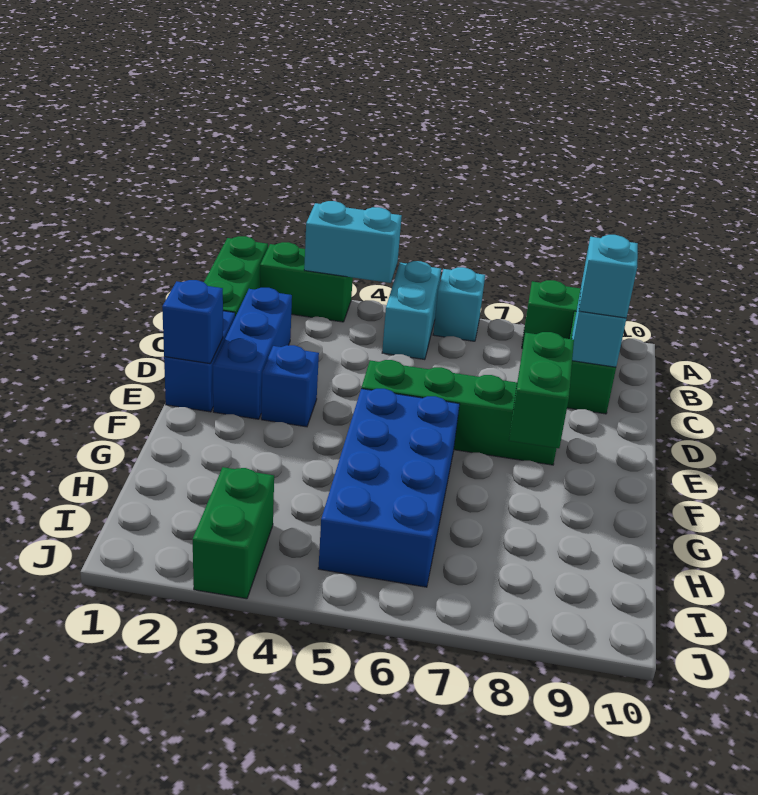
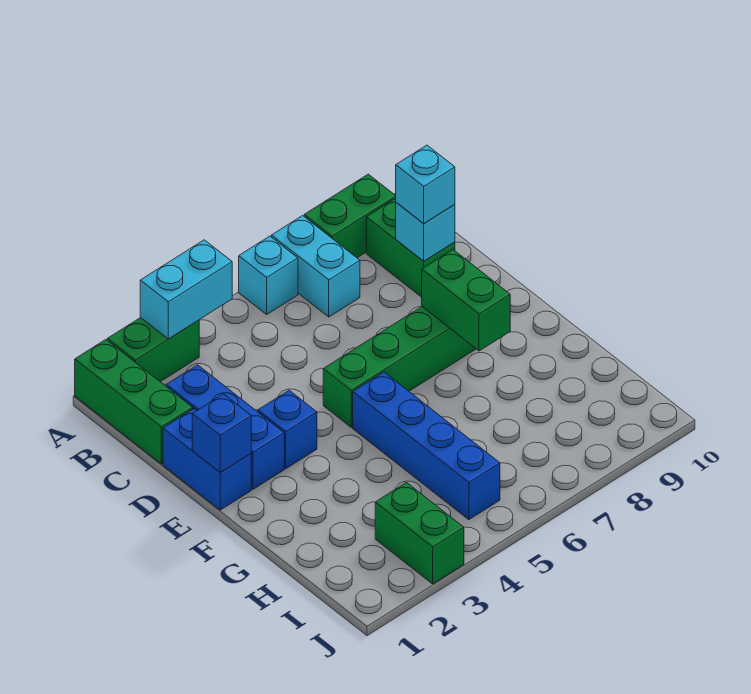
cyan brick A5:B5 level 1 -> cyan brick A7:B7 level 1
blue brick F5:I6 level 1 -> blue brick F5:I5 level 1

